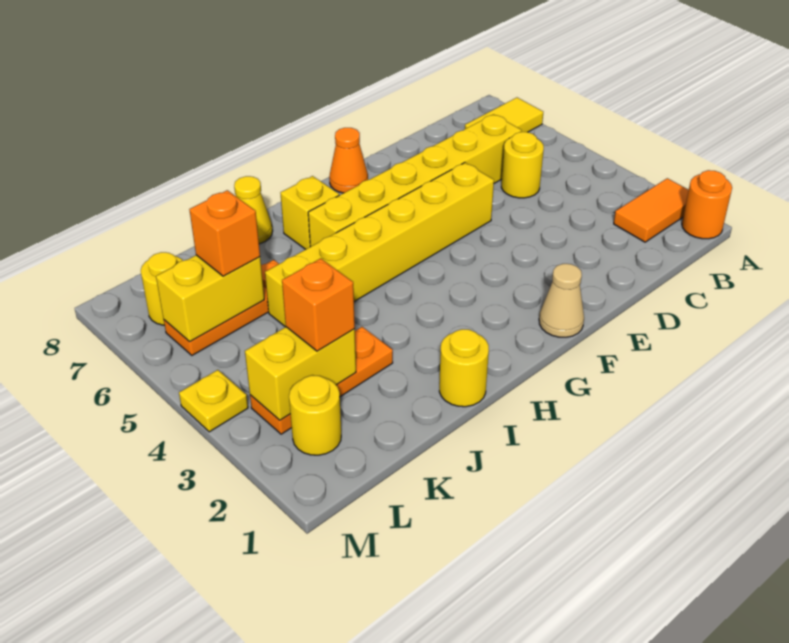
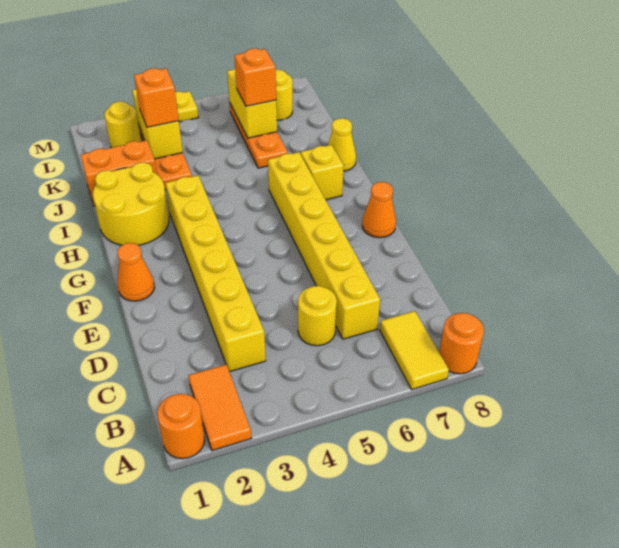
none -> orange round brick A8 level 1
yellow brick E5:J5 level 1 -> yellow brick C3:H3 level 1
tan cone F1 level 1 -> orange cone F1 level 1
yellow round brick I1 level 1 -> yellow round brick H1:I2 level 1
none -> orange brick J1:J2 level 1

